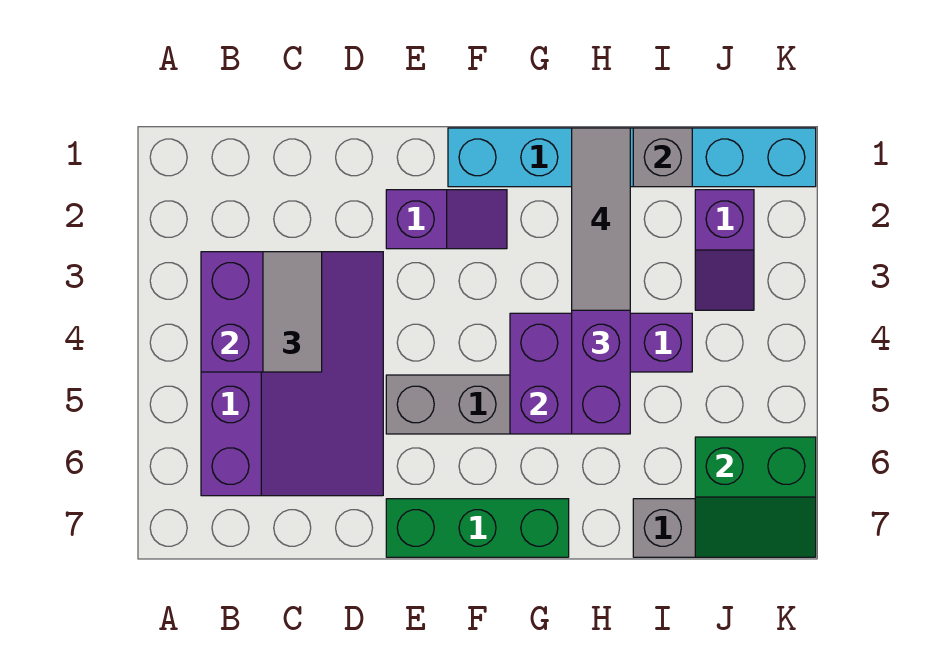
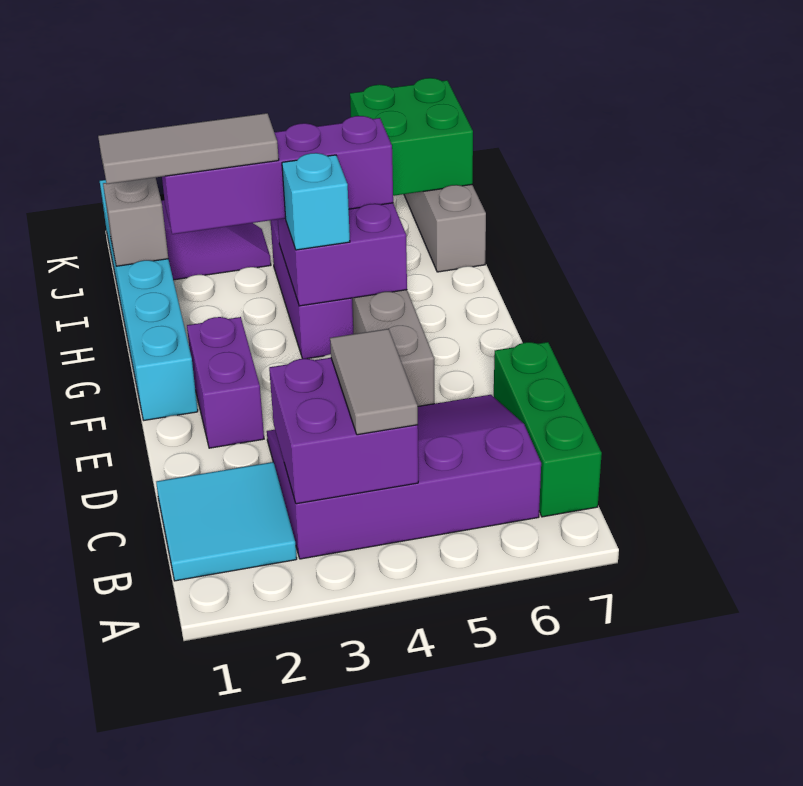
none -> cyan tile B1:C2 level 1
grey tile C3:C4 level 3 -> grey tile B4:C4 level 3
purple slope E2:F2 level 1 top E -> purple brick E2:F2 level 1
green brick E7:G7 level 1 -> green brick B7:D7 level 1
none -> cyan brick G4 level 3
green slope J6:K7 level 2 top 6 -> green brick J6:K7 level 2

